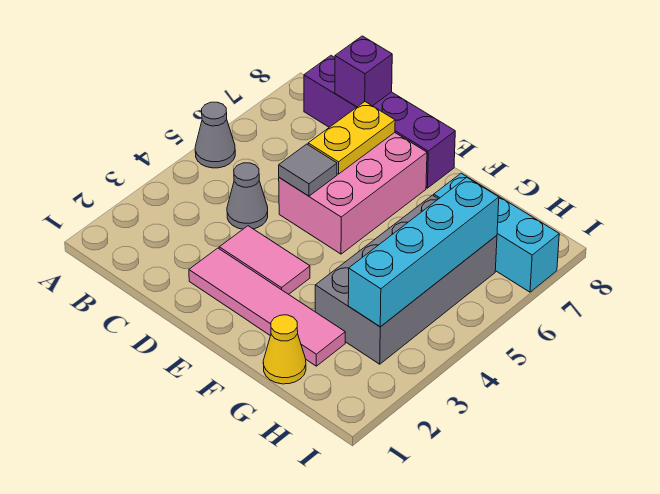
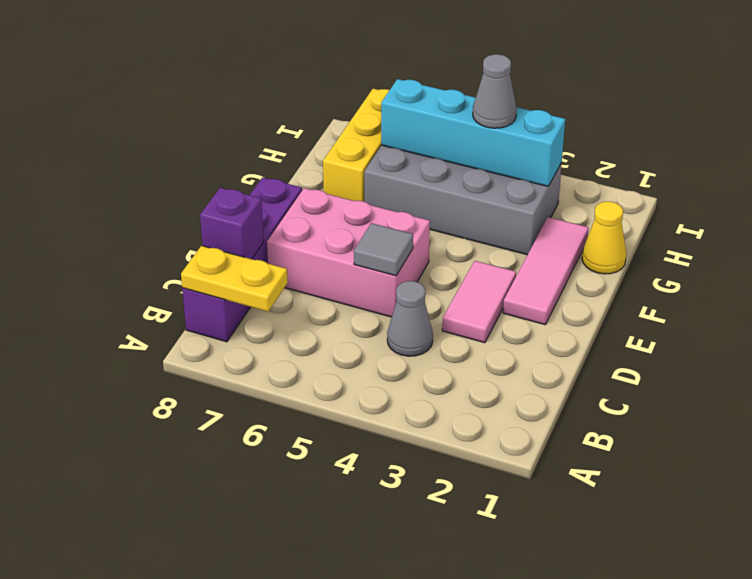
grey cone A5 level 1 -> grey cone H4 level 3
pink tile D2:G2 level 1 -> pink tile E2:G2 level 1
yellow plate D6:D7 level 2 -> yellow plate B7:B8 level 2
cyan brick G7:I7 level 1 -> yellow brick G7:I7 level 1

